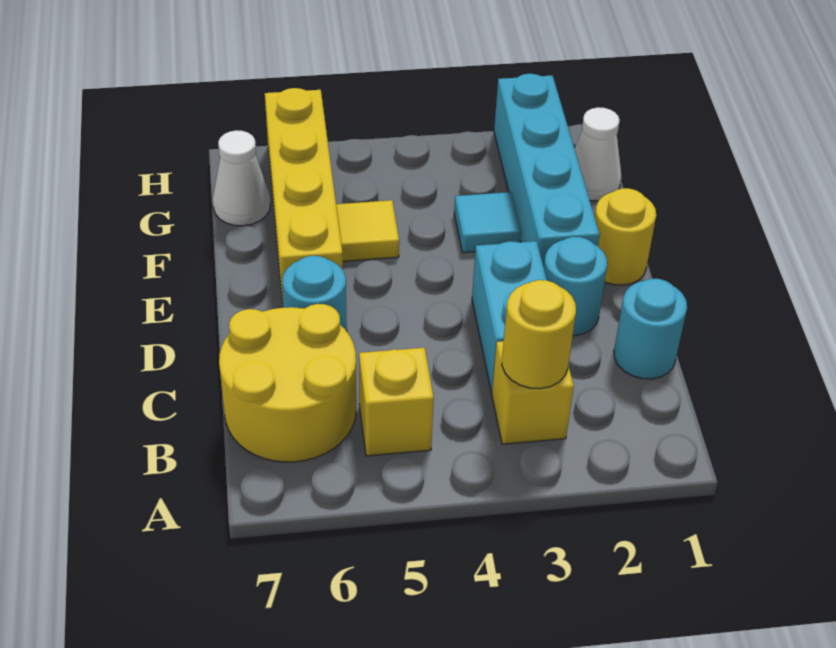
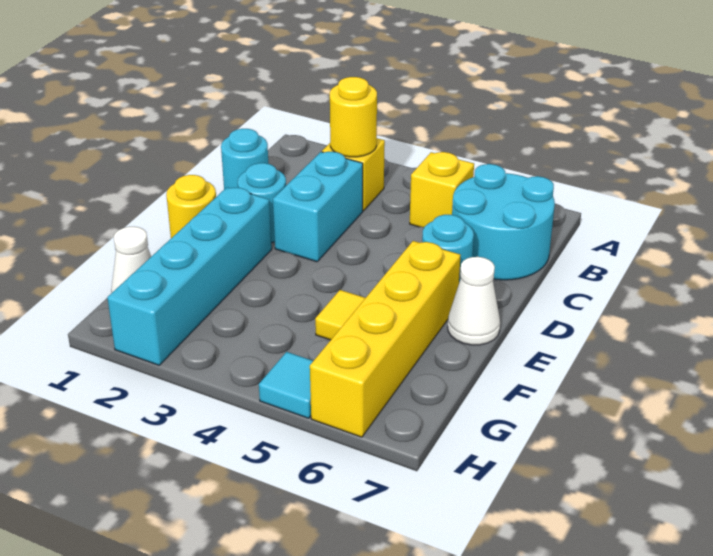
yellow round brick B6:C7 level 1 -> cyan round brick B6:C7 level 1
cyan tile F3 level 1 -> cyan tile H5 level 1
white cone G7 level 1 -> white cone E7 level 1

